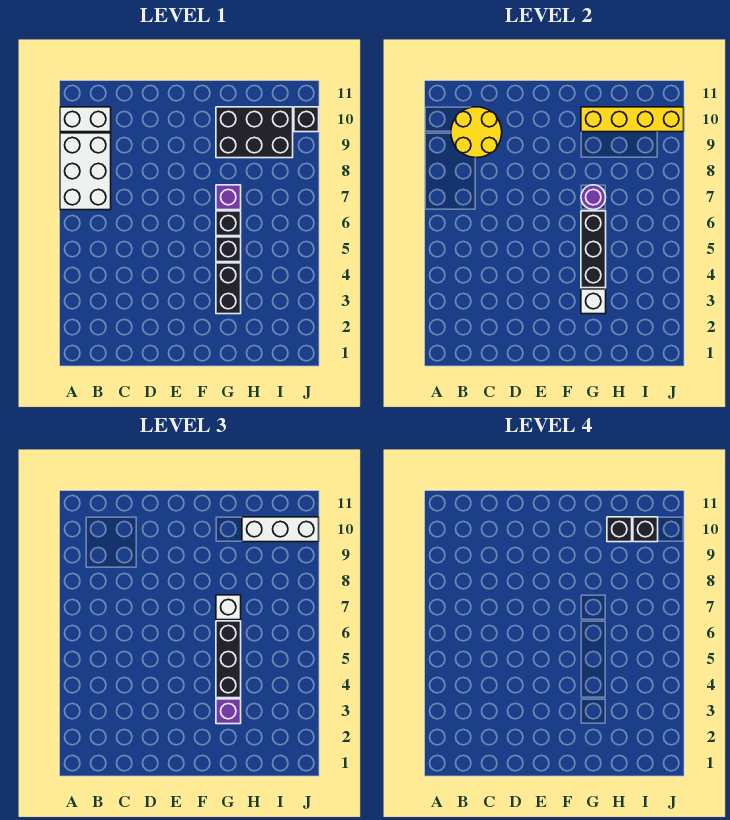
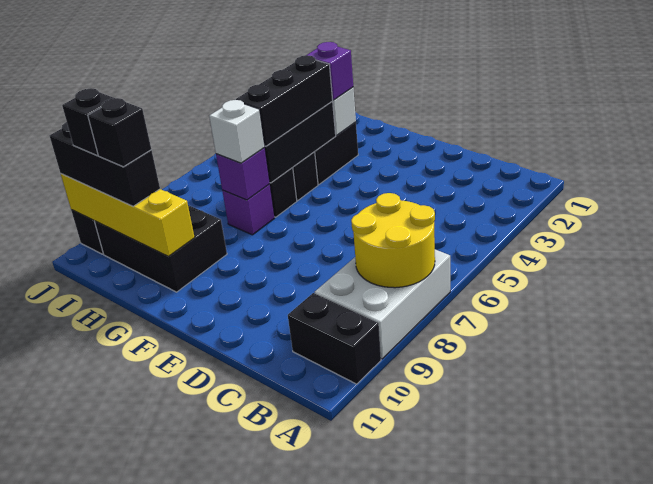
white brick A10:B10 level 1 -> black brick A10:B10 level 1
yellow round brick B9:C10 level 2 -> yellow round brick A7:B8 level 2
purple round brick G7 level 2 -> purple brick G7 level 2
white brick H10:J10 level 3 -> black brick H10:J10 level 3

